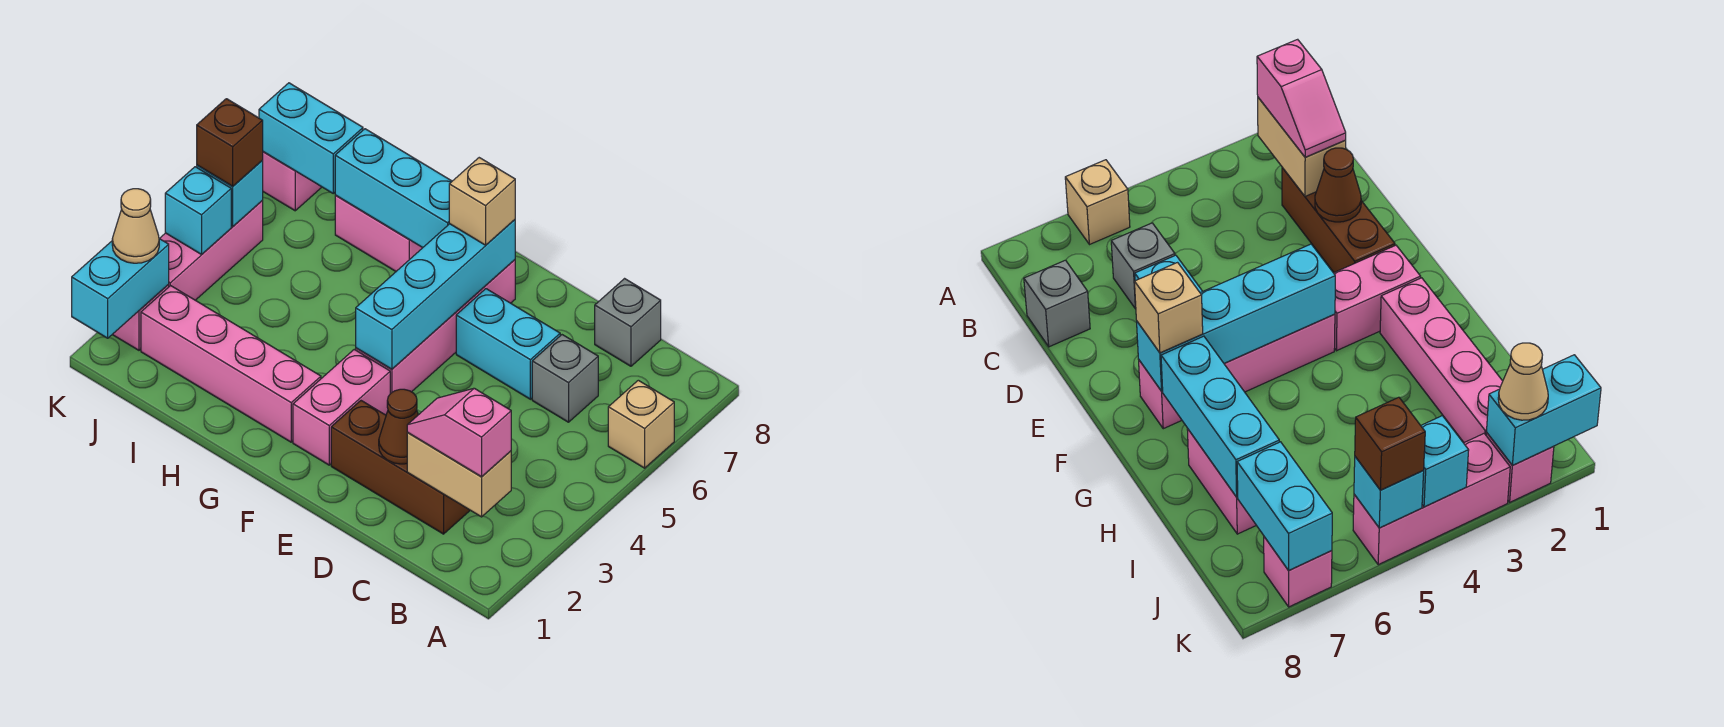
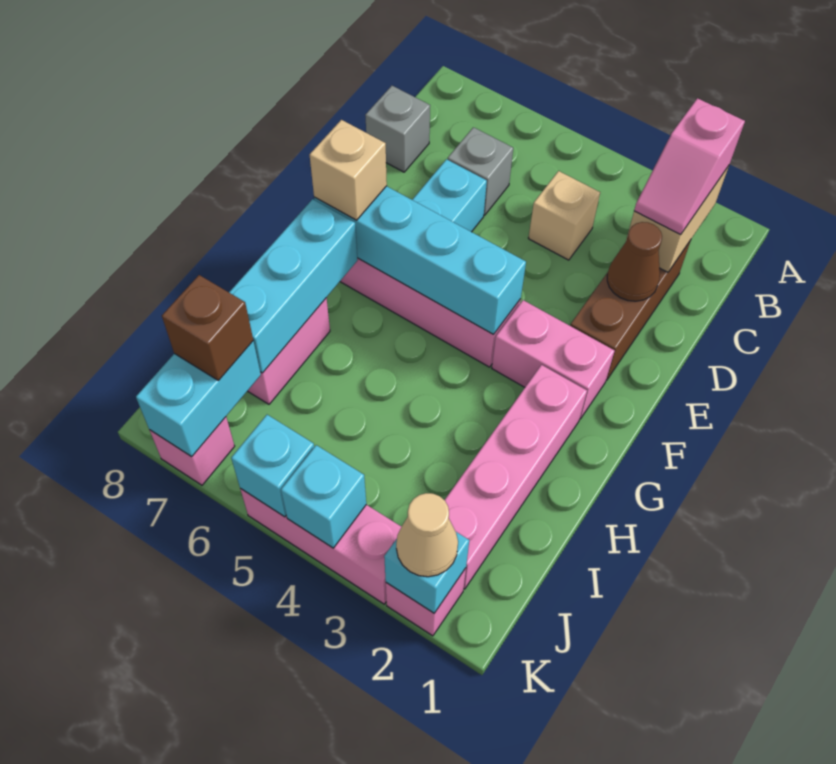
tan brick A6 level 1 -> tan brick C4 level 1
cyan brick K1:K2 level 2 -> cyan brick K2 level 2
brown brick K5 level 3 -> brown brick J7 level 3

